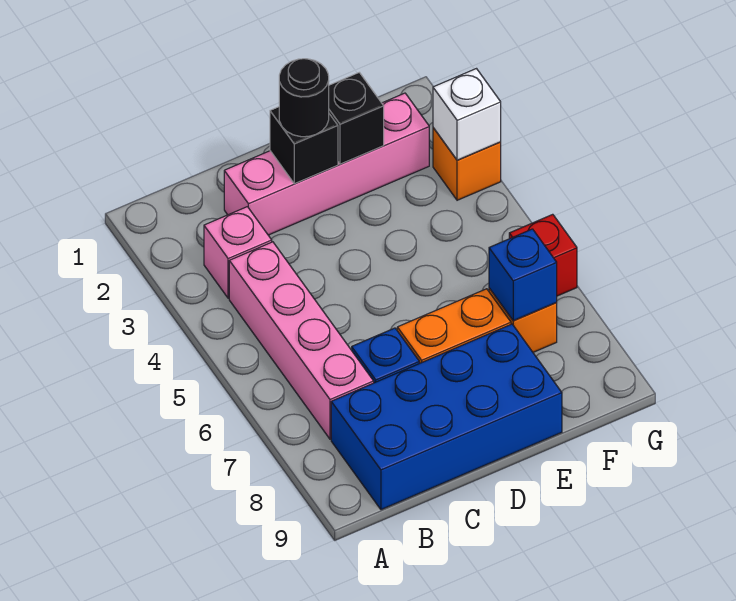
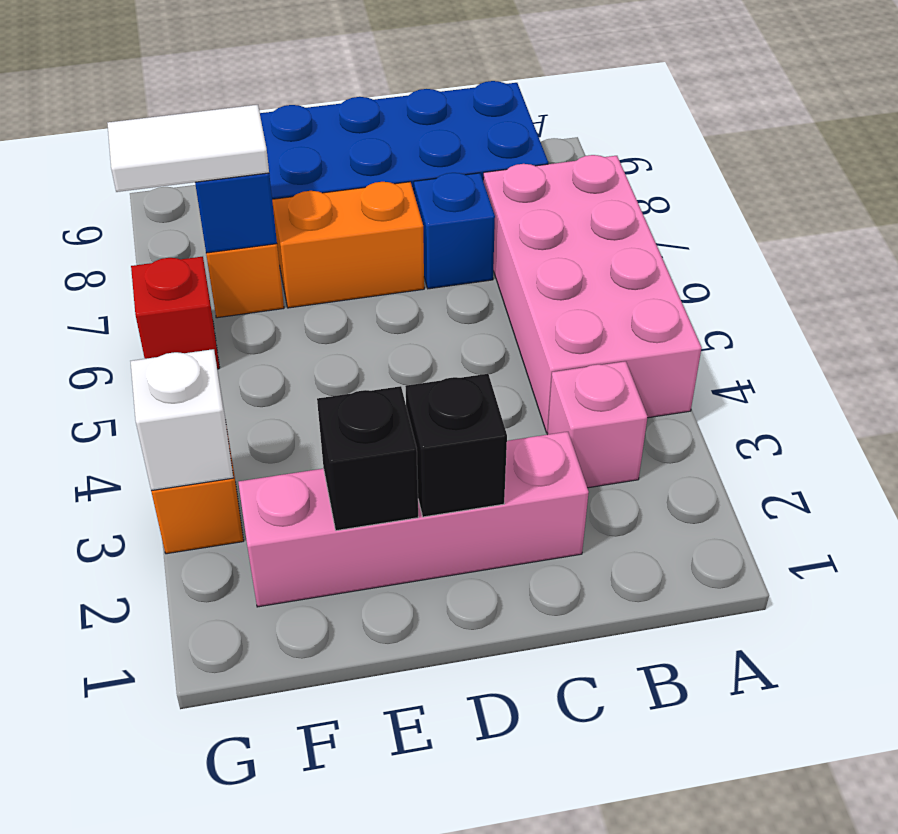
pink brick B4:B7 level 1 -> pink brick A4:B7 level 1
black round brick D2 level 3 -> none
none -> white tile F7:G7 level 3

